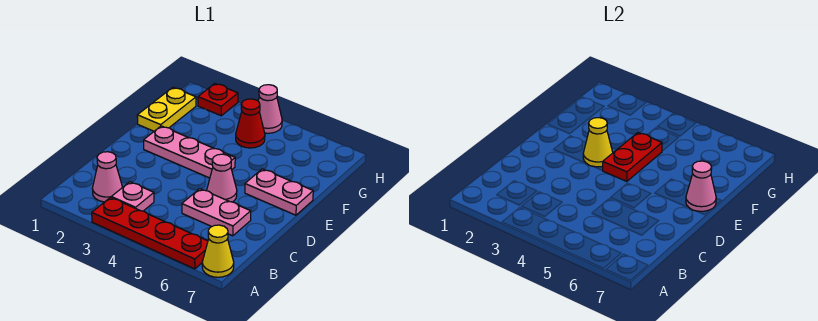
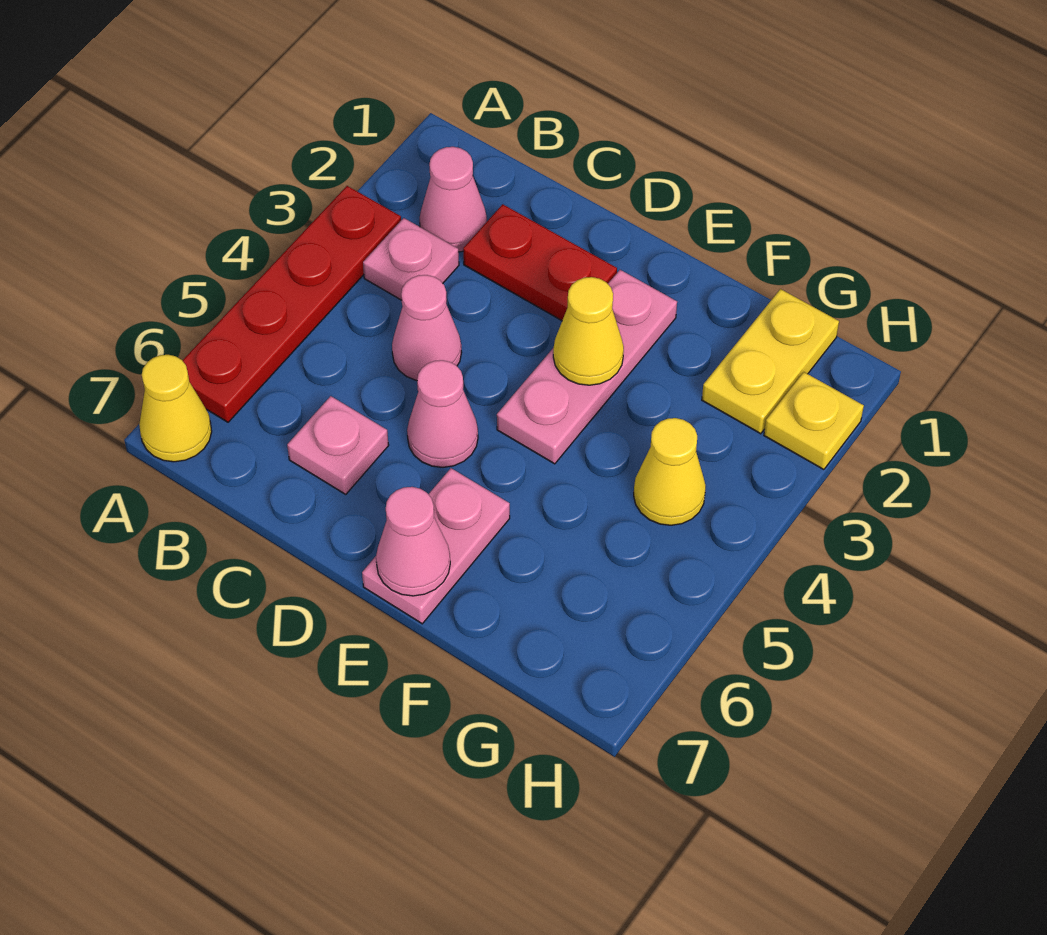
pink plate C5:C6 level 1 -> pink plate C6 level 1
red plate E4:F4 level 2 -> red plate C2:D2 level 1
yellow plate F1:G1 level 1 -> yellow plate G1:G2 level 1
red cone G4 level 1 -> yellow cone G4 level 1
red plate H2 level 1 -> yellow plate H2 level 1
pink cone H4 level 1 -> pink cone C4 level 1

